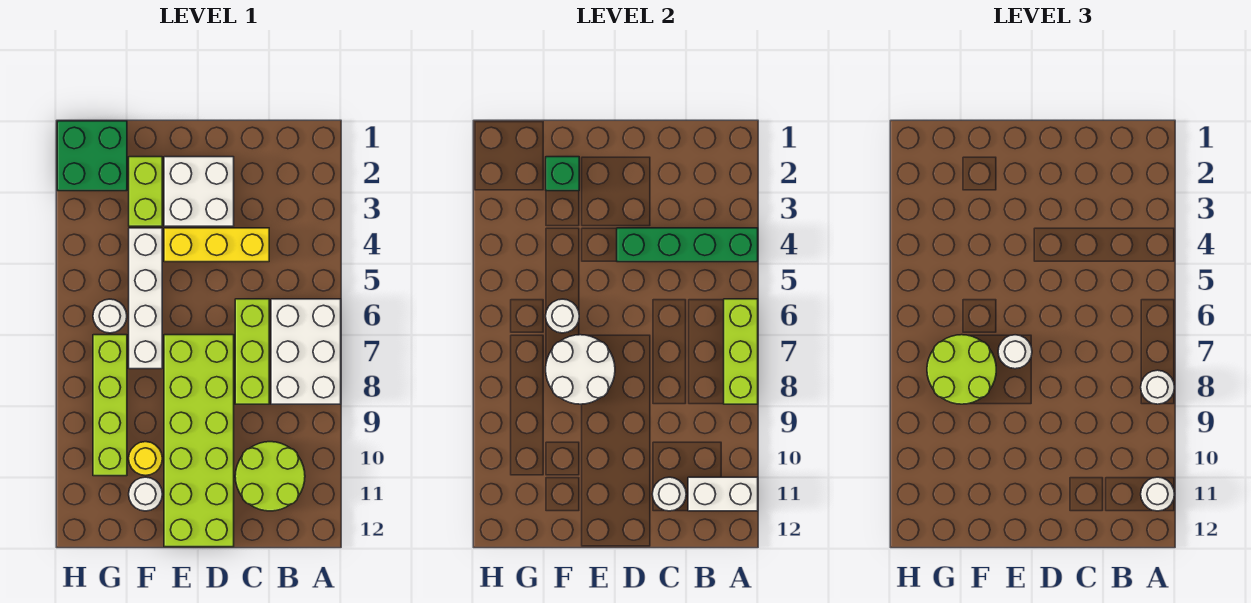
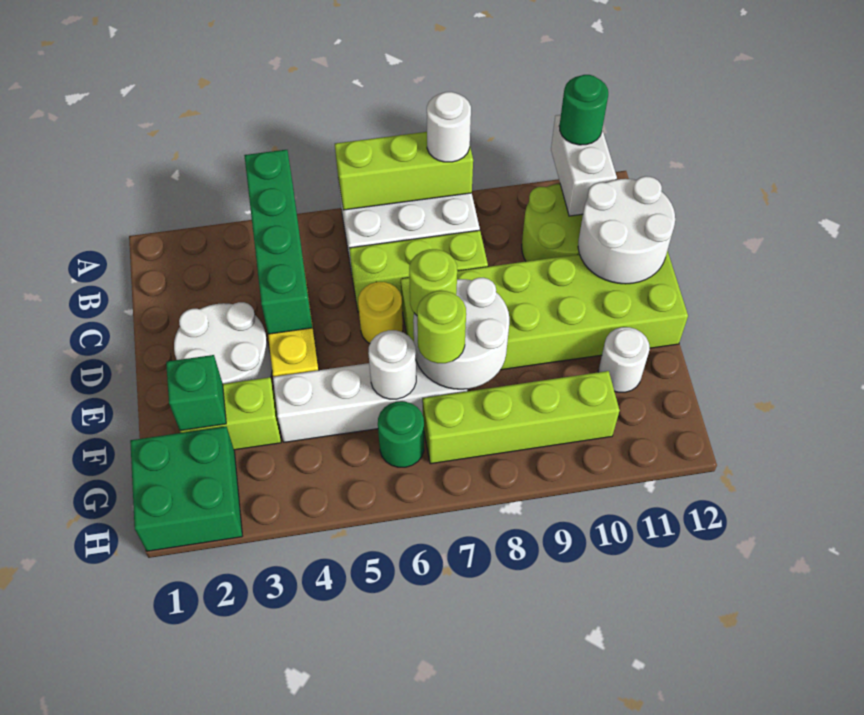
white round brick A11 level 3 -> green round brick A11 level 3
white round brick C11 level 2 -> white round brick C11:D12 level 2
white brick D2:E3 level 1 -> white round brick D2:E3 level 1
white round brick E7 level 3 -> lime round brick E7 level 3
lime round brick F7:G8 level 3 -> lime round brick F7 level 3
yellow round brick F10 level 1 -> yellow round brick D6 level 1
white round brick G6 level 1 -> green round brick G6 level 1

